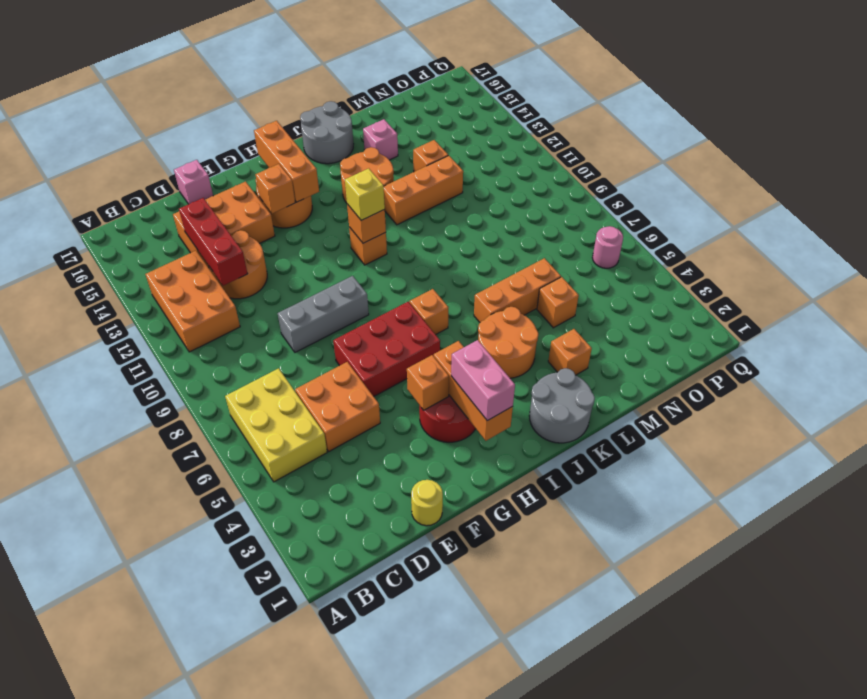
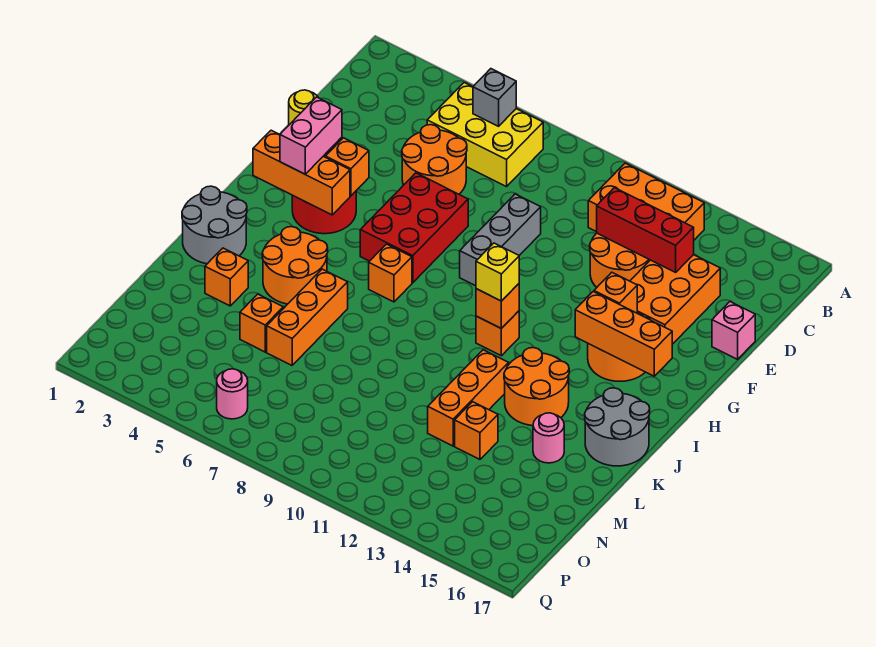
none -> grey brick B6 level 2
orange brick D5:E6 level 1 -> orange round brick D5:E6 level 1
pink brick H2:H3 level 3 -> pink brick G3:H3 level 3
pink brick L15 level 1 -> pink round brick L15 level 1

